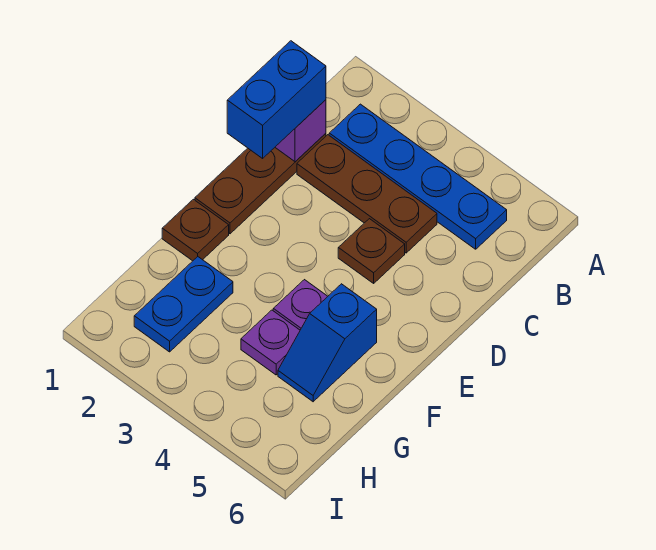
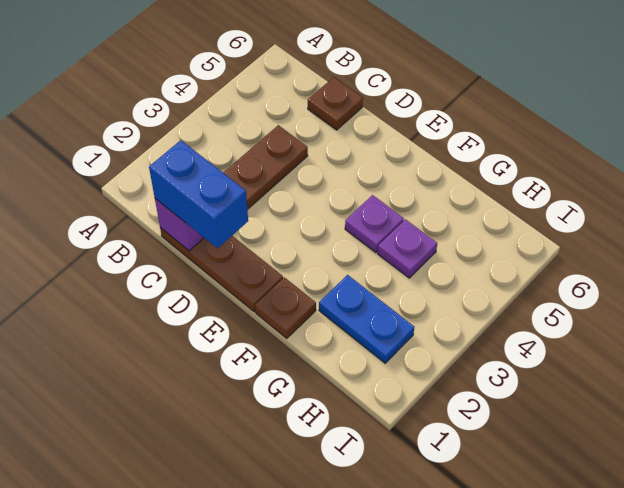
blue plate B2:B5 level 1 -> none
brown plate D4 level 1 -> brown plate C6 level 1
blue slope F5:G5 level 1 top F -> none

